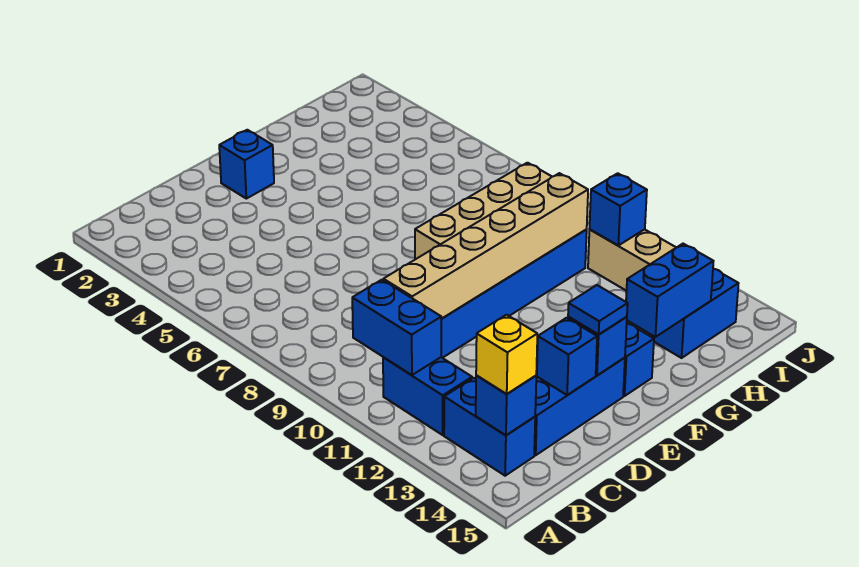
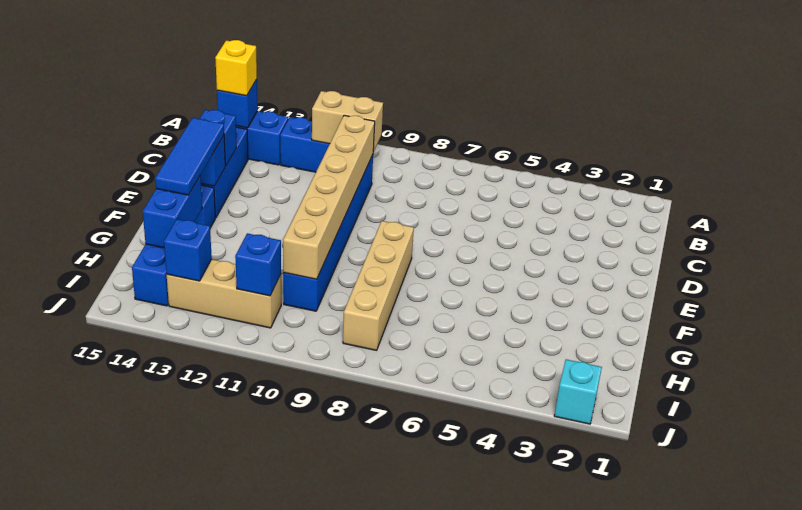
blue brick B10:B11 level 2 -> tan brick B10:B11 level 2
blue brick E2 level 1 -> blue brick I13 level 2
blue tile E14 level 3 -> blue tile E14:G14 level 3
none -> cyan brick J2 level 1

